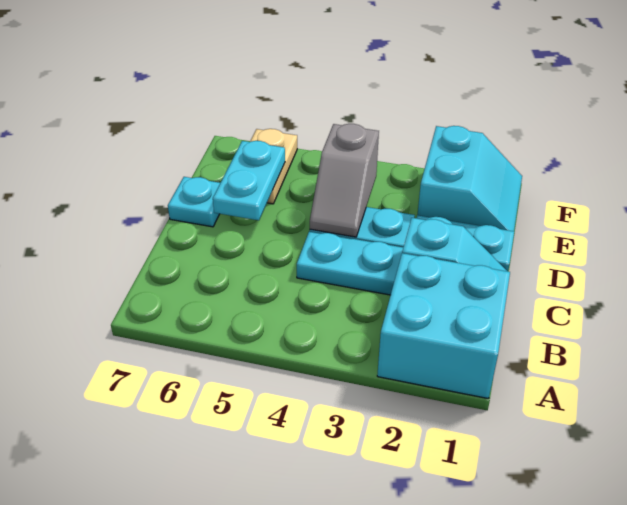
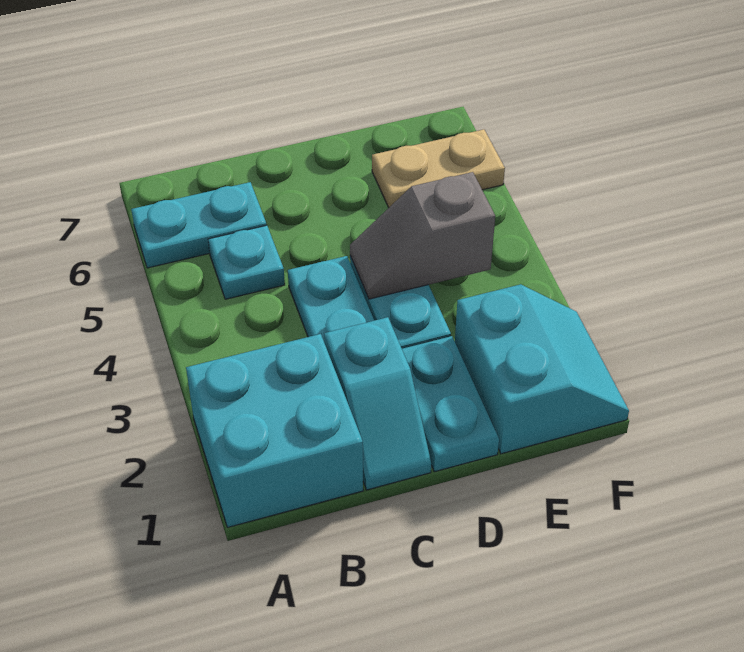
cyan plate D6:E6 level 2 -> cyan plate A6:B6 level 1
cyan plate D7 level 1 -> cyan plate B5 level 1
cyan slope E1:F2 level 1 top 2 -> cyan slope E1:F2 level 1 top E

